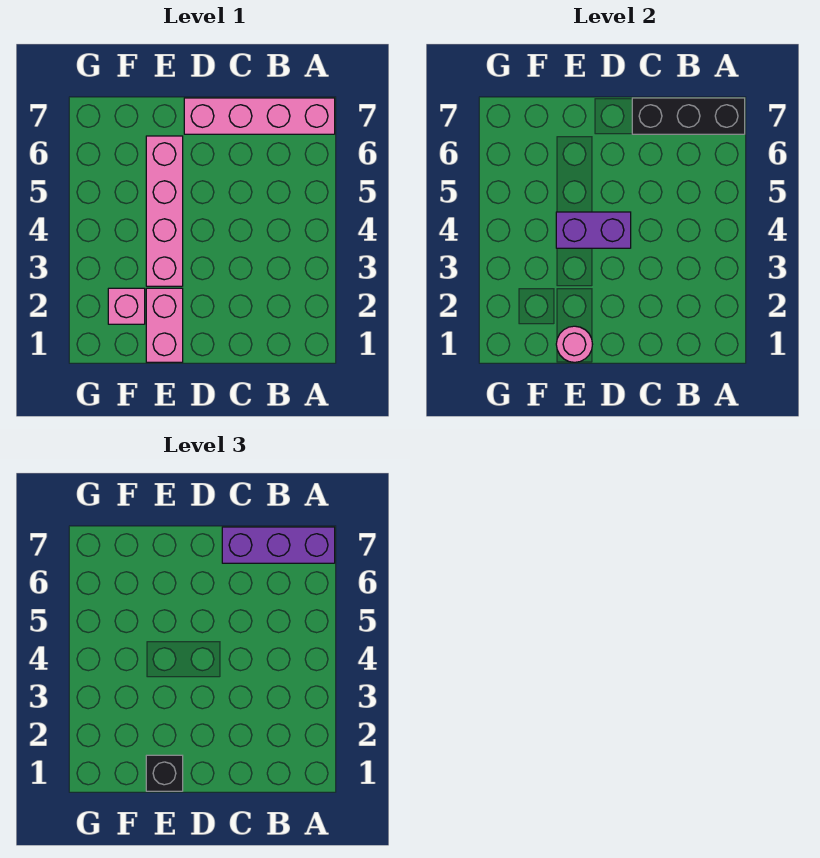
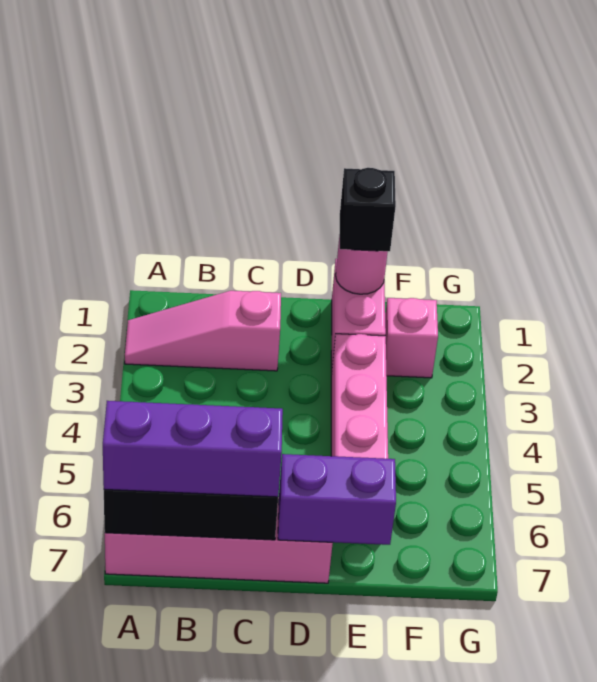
none -> pink slope A2:C2 level 1 top C
purple brick D4:E4 level 2 -> purple brick D7:E7 level 2

